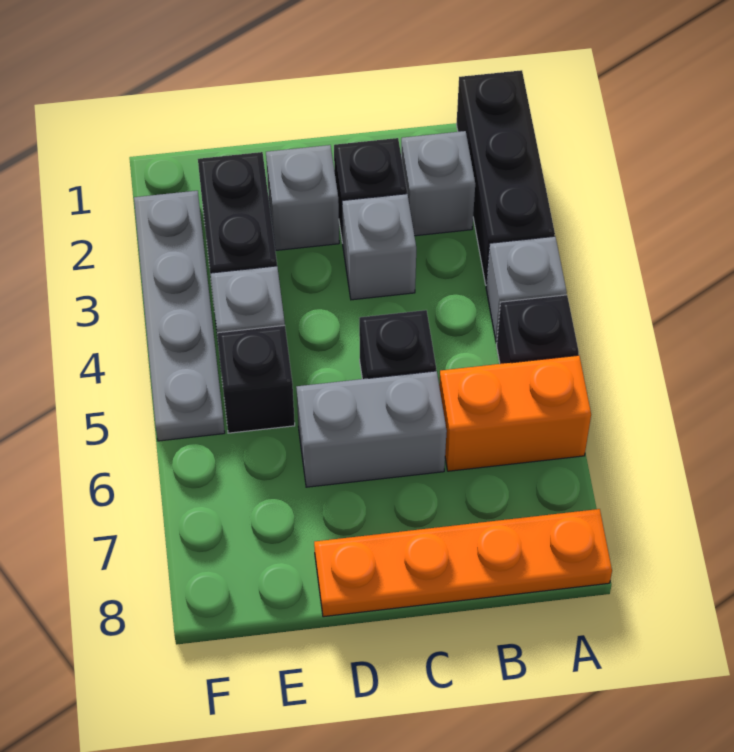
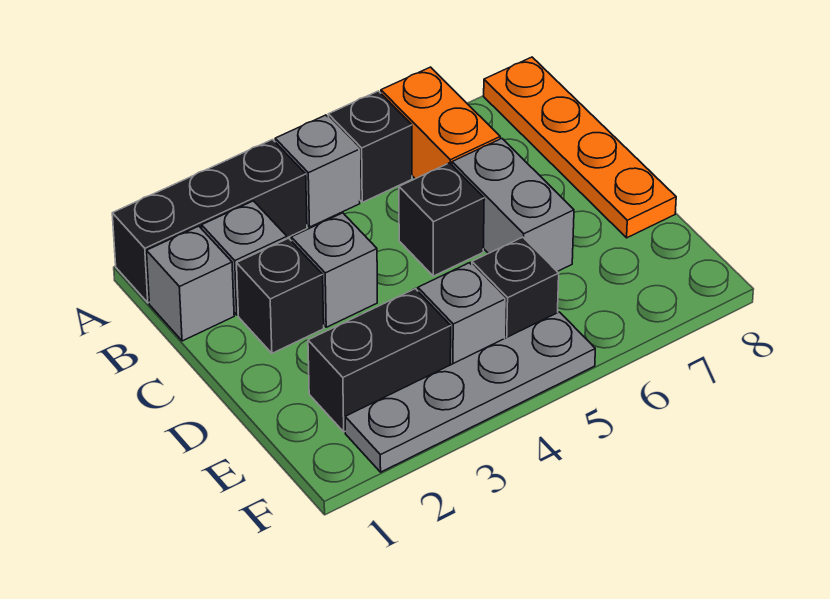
grey brick D2 level 1 -> grey brick B1 level 1

